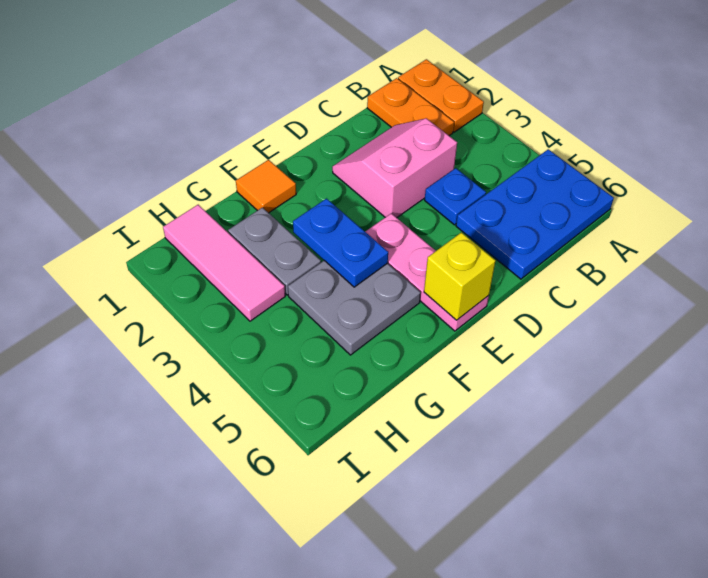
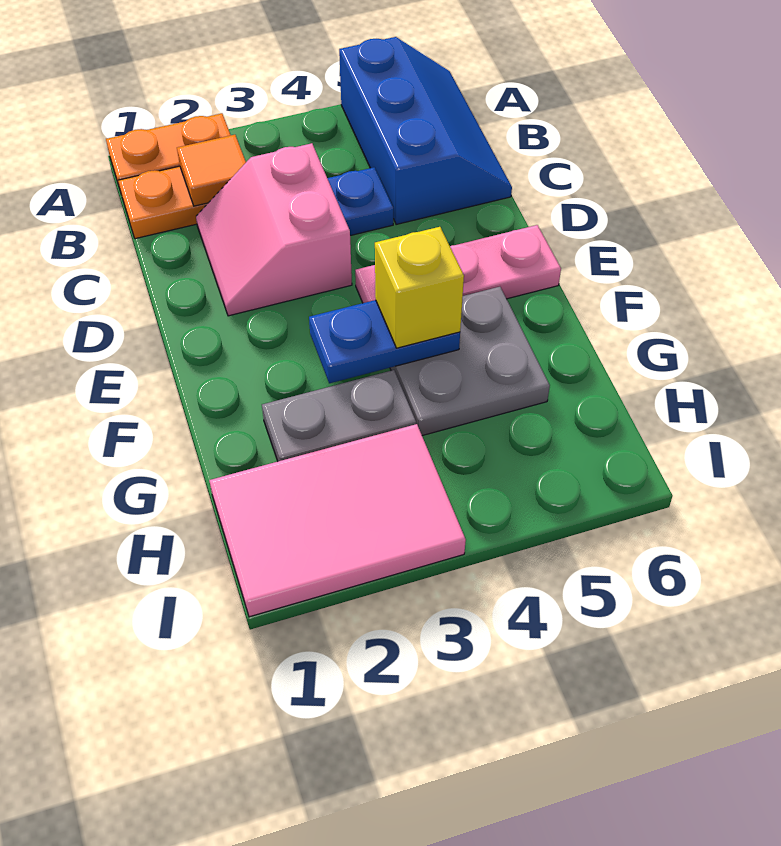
blue plate A5:C6 level 1 -> blue slope A5:C6 level 1 top 5
yellow brick E6 level 2 -> yellow brick F4 level 3
orange tile F1 level 1 -> orange tile B2 level 2
pink tile H1:H3 level 1 -> pink tile H1:I3 level 1

